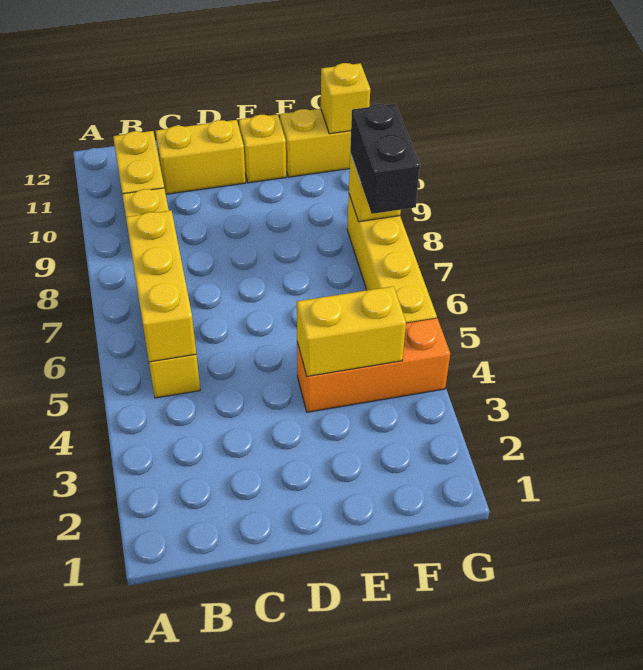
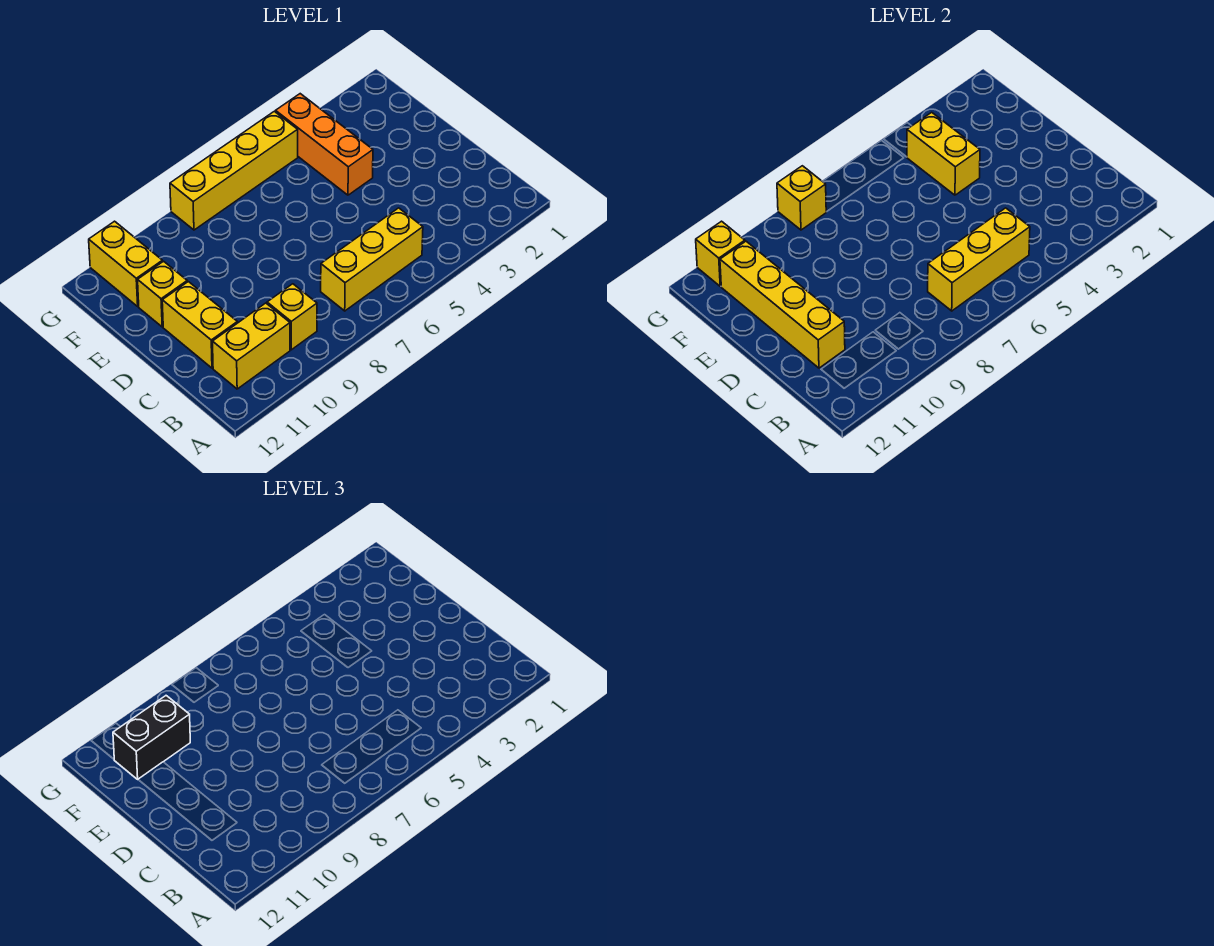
none -> yellow brick C11:F11 level 2
black brick G7:G8 level 3 -> black brick F10:F11 level 3

